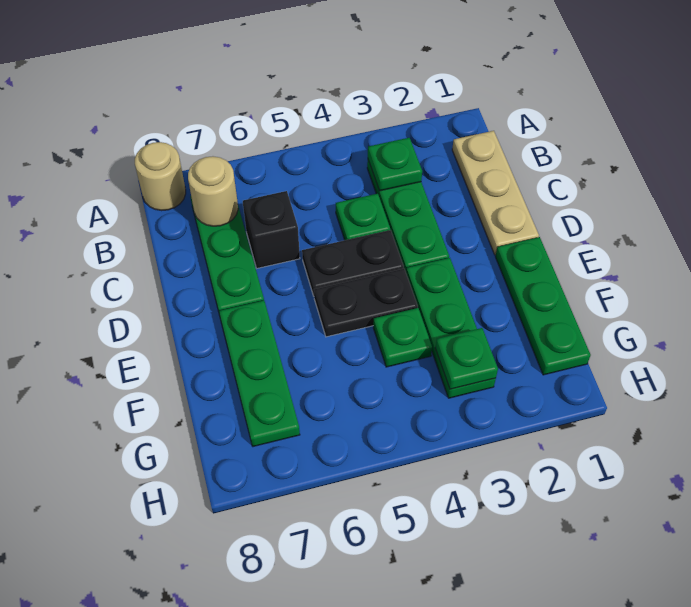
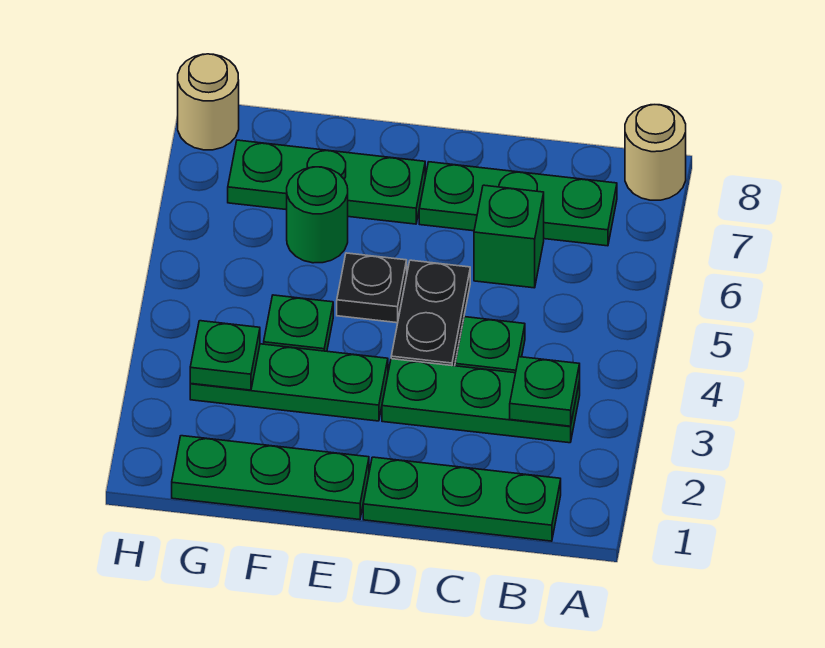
tan plate B1:D1 level 1 -> green plate B1:D1 level 1
tan round brick B7 level 2 -> tan round brick H8 level 1
black brick C6 level 1 -> green brick C6 level 1
black plate E4:E5 level 1 -> black plate E5 level 1
none -> green round brick F6 level 1

